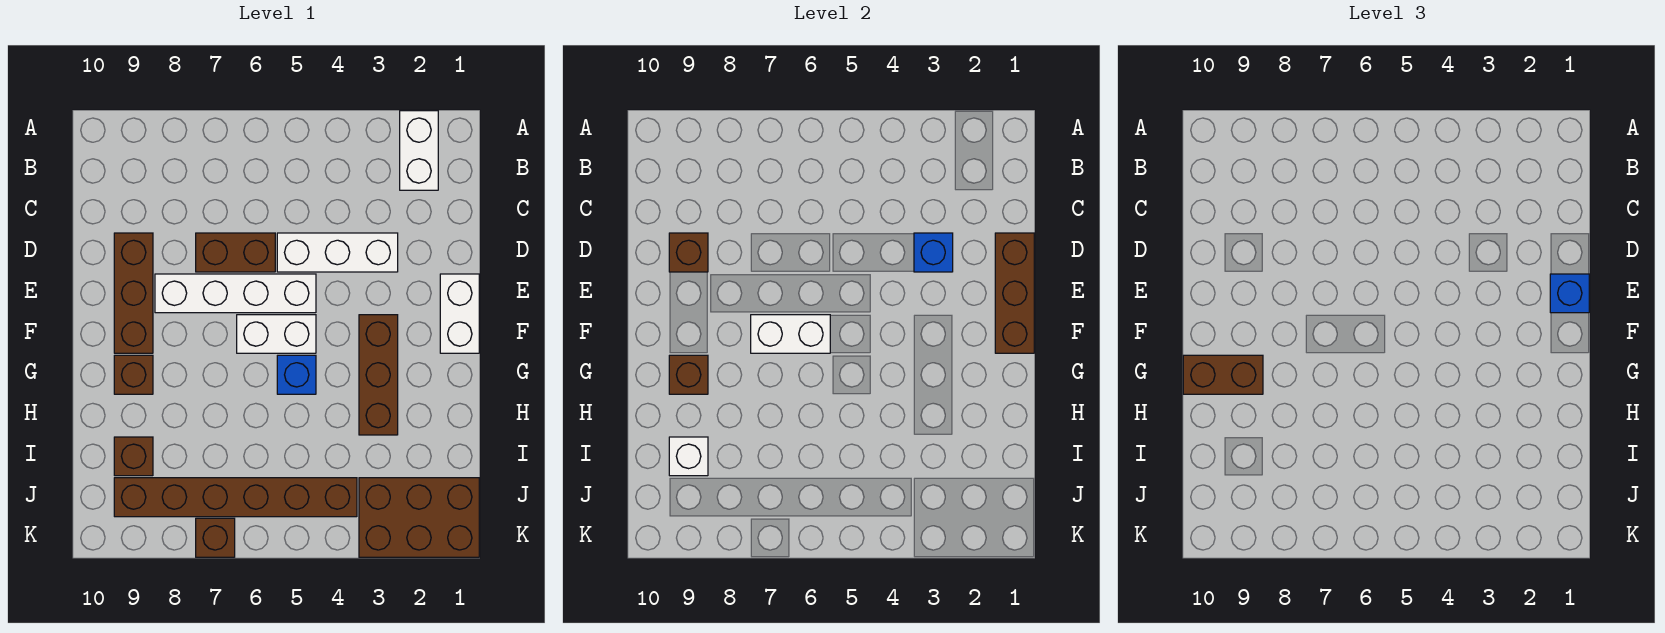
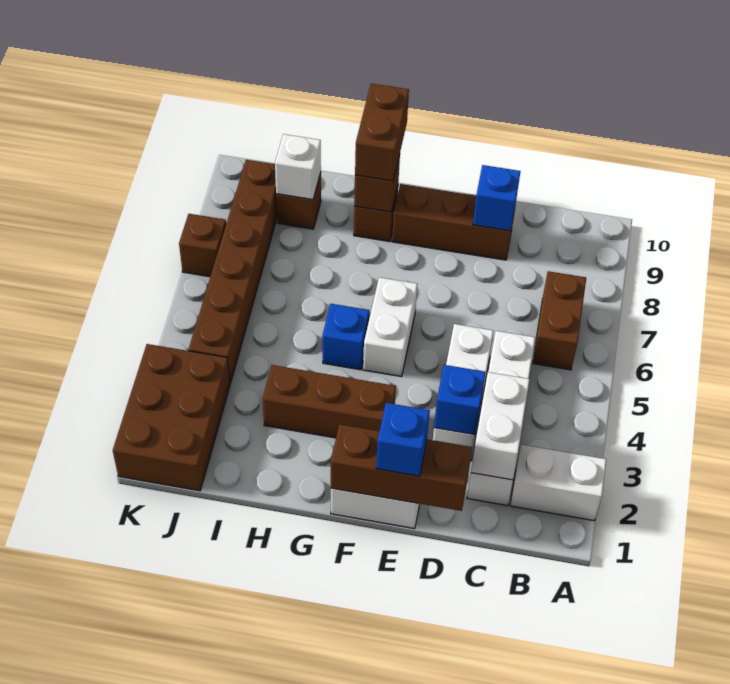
brown brick D6:D7 level 1 -> brown brick B6:B7 level 1
brown brick D9 level 2 -> blue brick D9 level 2
white brick E5:E8 level 1 -> white brick C2:C5 level 1
white brick F6:F7 level 2 -> white brick C2:C3 level 2

